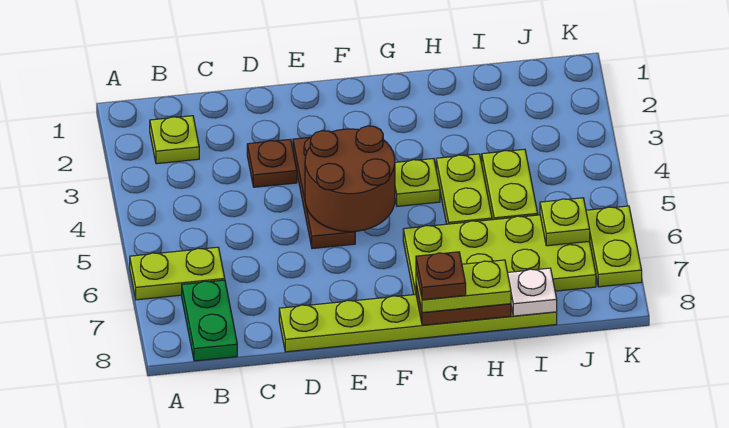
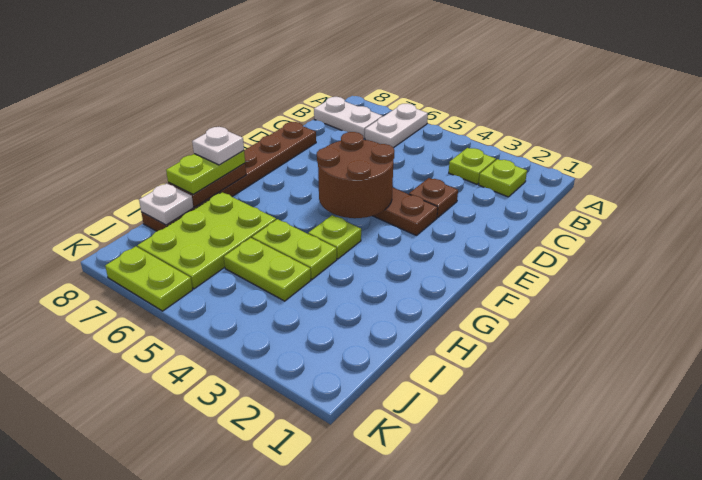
lime plate A6:B6 level 1 -> white plate A6:B6 level 1
green plate B7:B8 level 1 -> white plate B7:B8 level 1
lime plate D8:I8 level 1 -> brown plate D8:I8 level 1
lime plate G6:J7 level 1 -> lime plate H6:J7 level 1
brown plate G8 level 4 -> white plate G8 level 4
lime plate J6 level 2 -> lime plate B3 level 1

